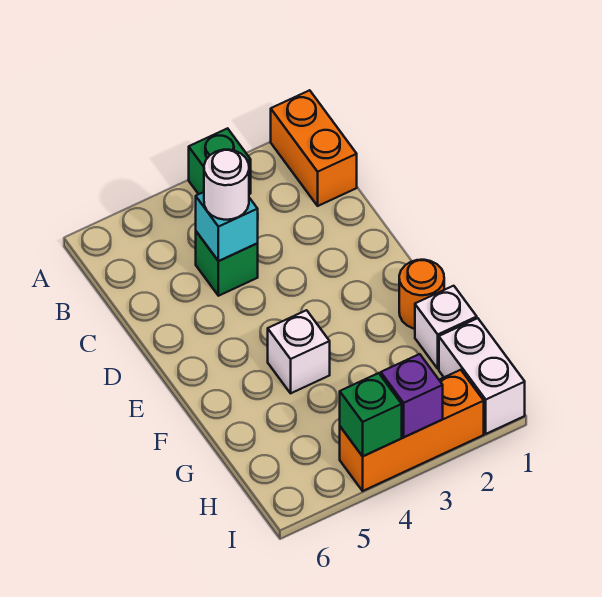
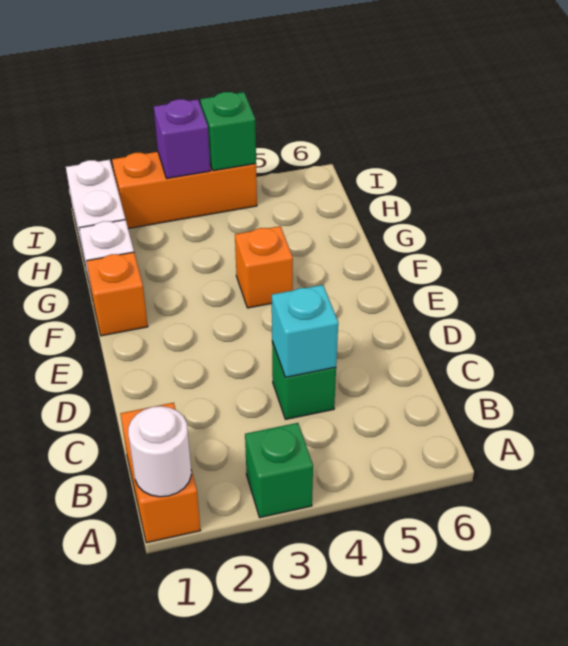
white round brick C4 level 3 -> white round brick A1 level 2
orange round brick F1 level 1 -> orange brick F1 level 1
white brick F4 level 1 -> orange brick F4 level 1

